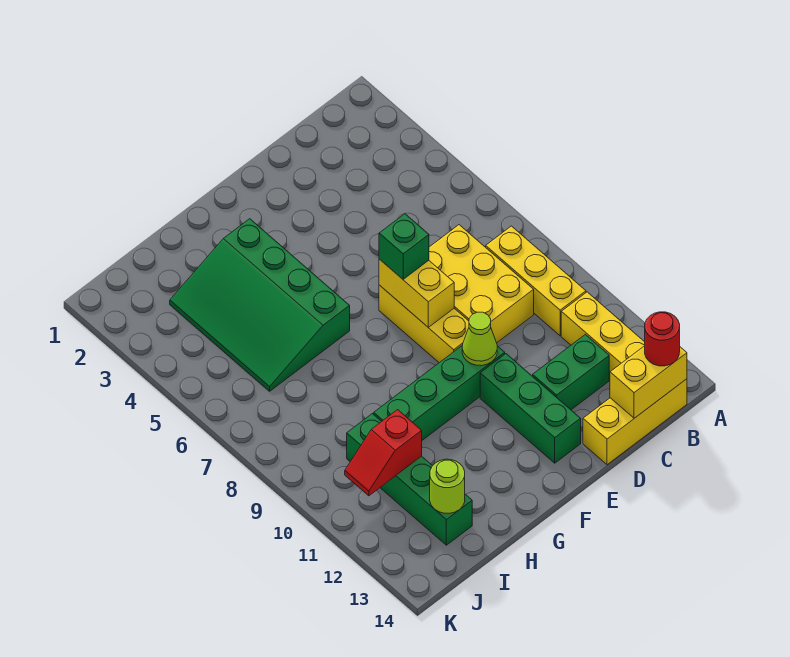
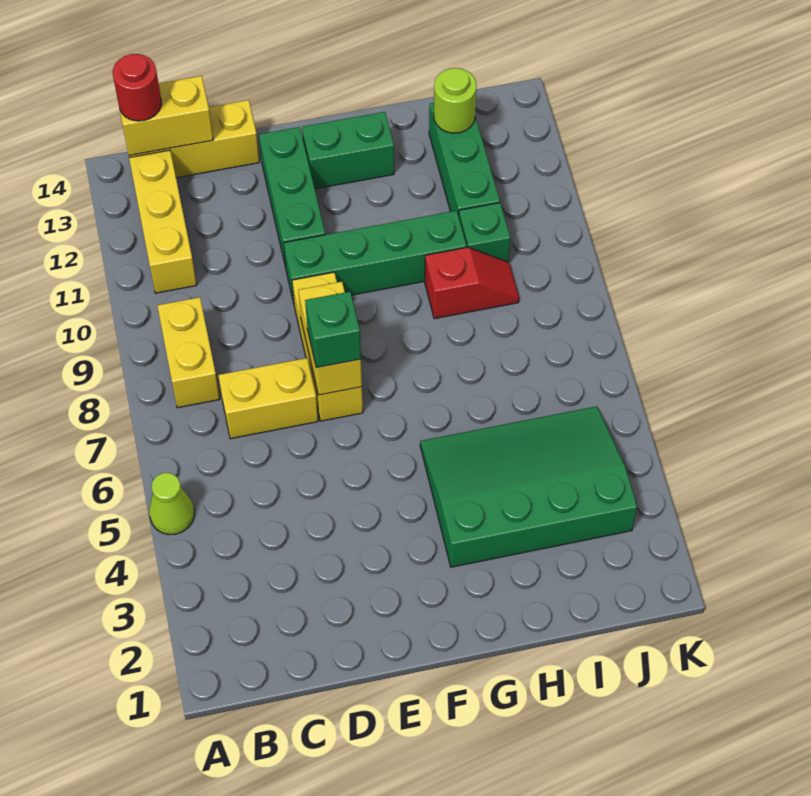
yellow brick B8:B10 level 1 -> yellow brick B8:B9 level 1
yellow brick C7:D9 level 1 -> yellow brick C7:D7 level 1
green brick C12:D12 level 1 -> green brick F13:G13 level 1
lime cone E10 level 2 -> lime cone A5 level 1
green slope G3:I6 level 1 top G -> green slope G3:J5 level 1 top 3
red slope I11:J11 level 2 top I -> red slope H9:I9 level 1 top H

